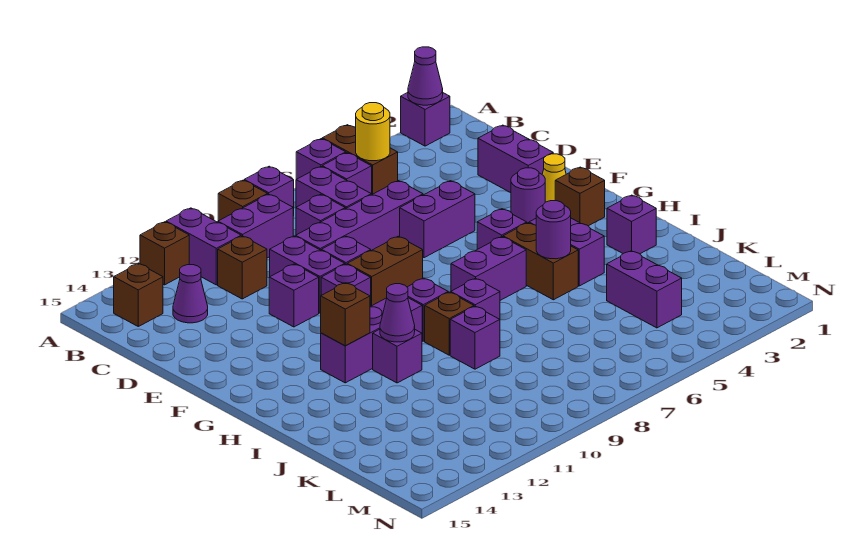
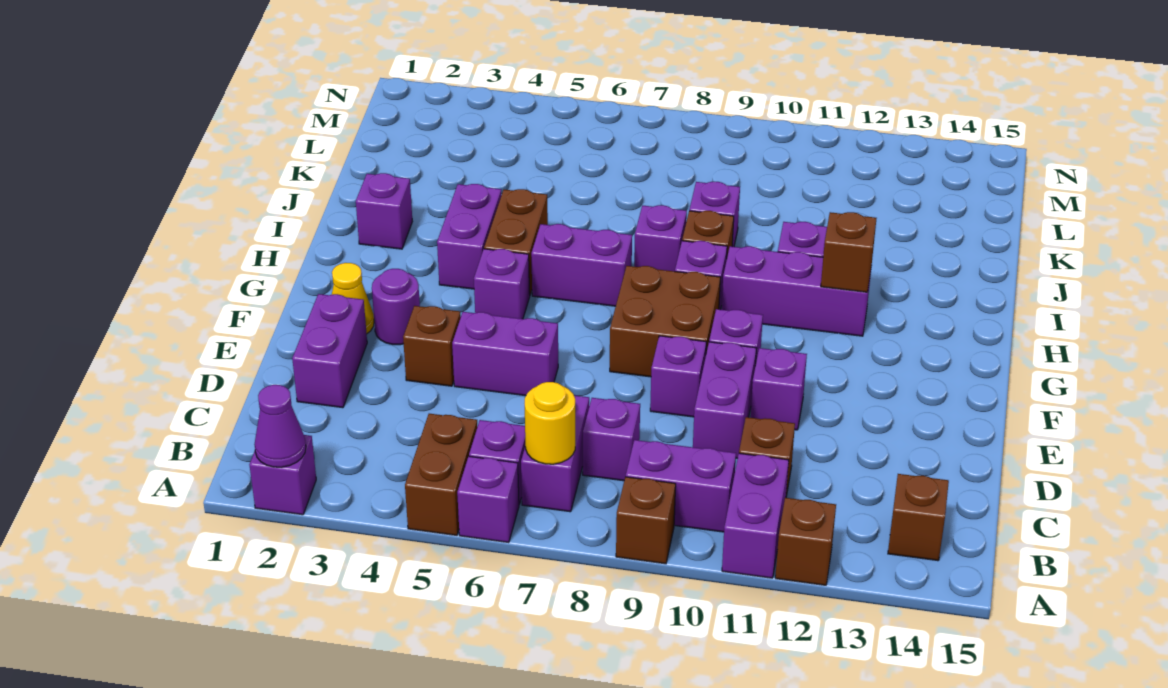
purple brick A8 level 1 -> none
yellow round brick B5 level 2 -> yellow round brick B7 level 2
purple cone C13 level 1 -> none
purple brick D6:D9 level 1 -> none
brown brick F8:F9 level 1 -> brown brick F8:G9 level 1
brown brick G2 level 1 -> brown brick E4 level 1
purple round brick I5 level 2 -> none
purple cone I11 level 2 -> none
purple brick K4:L4 level 1 -> none

